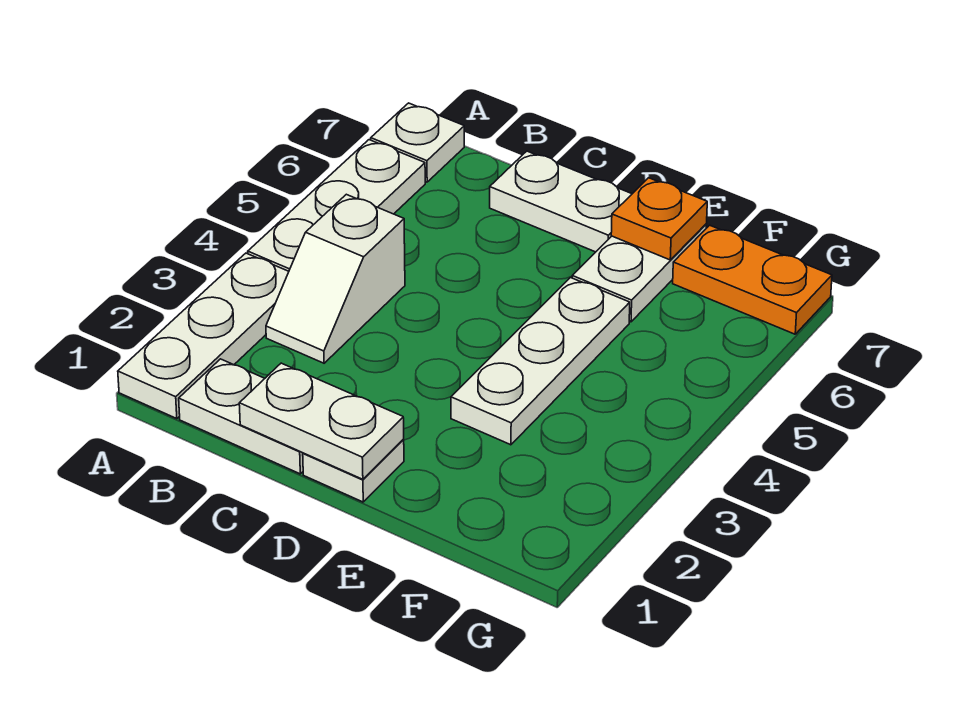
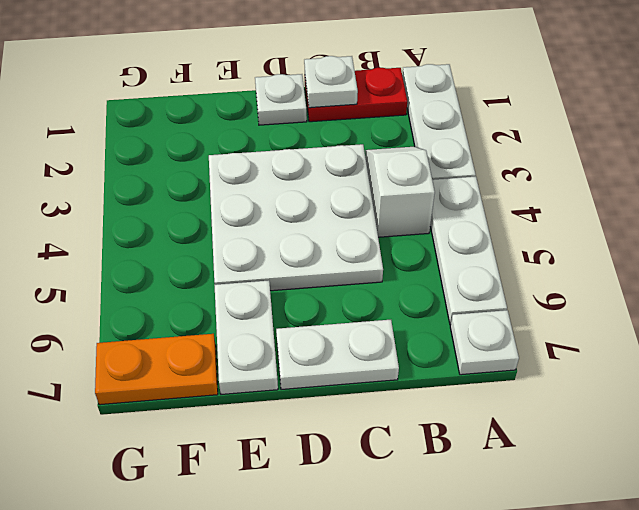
white plate B1:C1 level 1 -> red plate B1:C1 level 1
white plate C1:D1 level 2 -> white plate C1 level 2
white plate E3:E5 level 1 -> white plate C3:E5 level 1
orange plate E7 level 2 -> none

